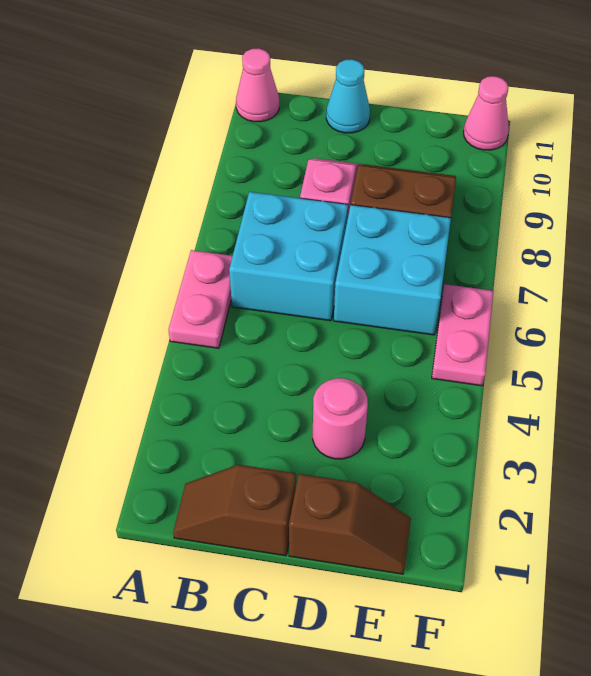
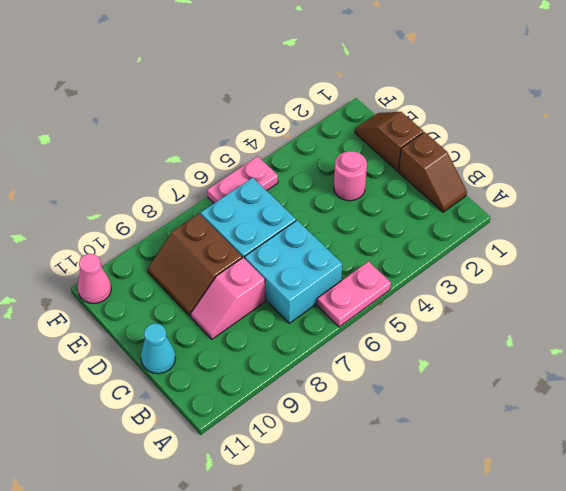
pink cone A11 level 1 -> none

